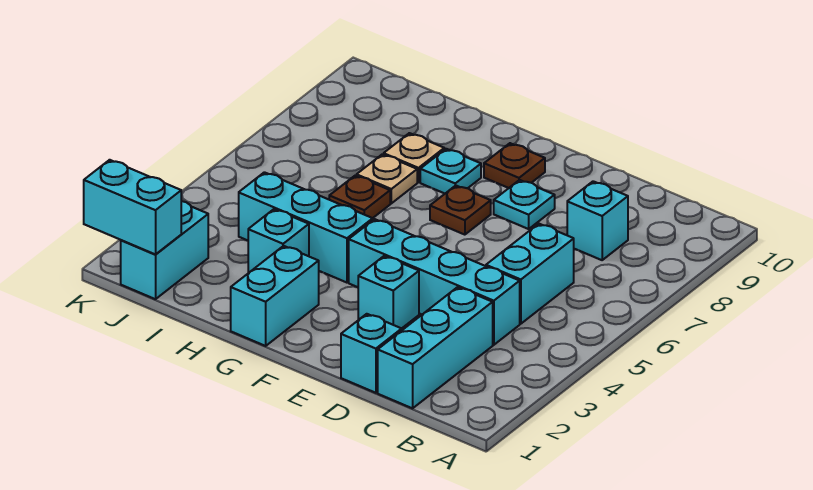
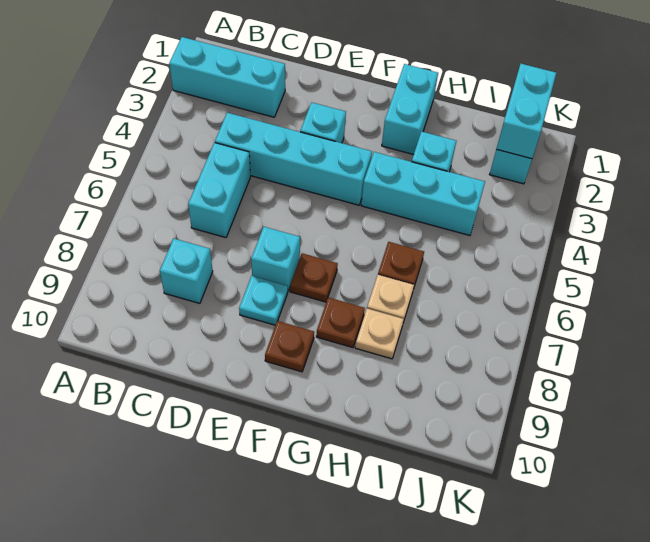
cyan brick C1:C3 level 1 -> cyan brick A2:C2 level 1
cyan brick D1 level 1 -> cyan brick E7 level 1
cyan plate G8 level 1 -> brown plate G8 level 1
cyan brick J1:K1 level 2 -> cyan brick J1:J2 level 2

